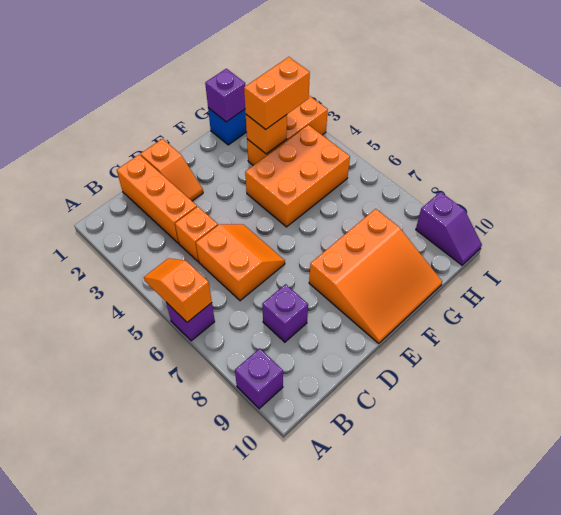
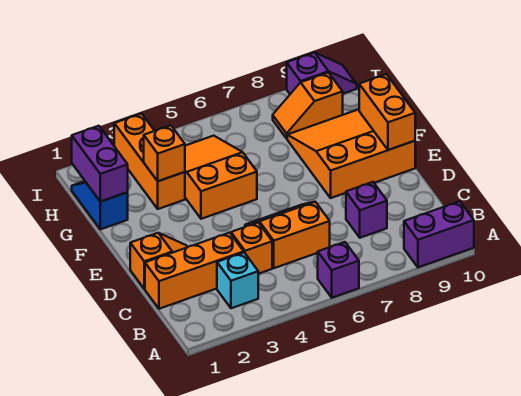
orange slope A5:A6 level 2 top 6 -> orange slope H8:H9 level 1 top 9
purple brick A9 level 1 -> purple brick A9:A10 level 1
none -> cyan brick B3 level 1
orange slope E8:G10 level 1 top 8 -> orange slope E8:G10 level 1 top E
orange brick F4:H5 level 1 -> orange slope F4:H5 level 1 top F
purple brick G1 level 2 -> purple brick G1:H1 level 2
orange brick G3:H3 level 3 -> orange brick E10:F10 level 2

